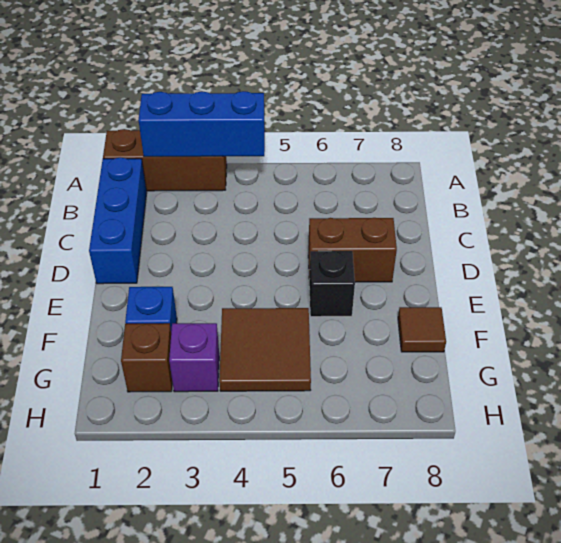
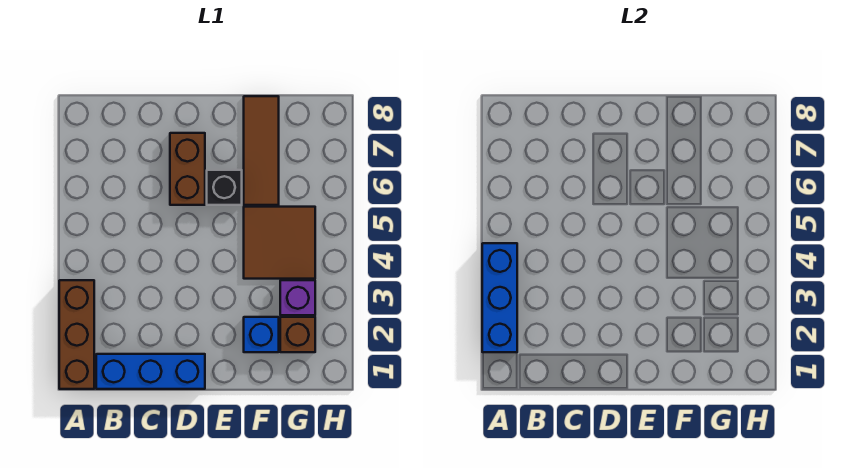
brown tile F8 level 1 -> brown tile F6:F8 level 1

